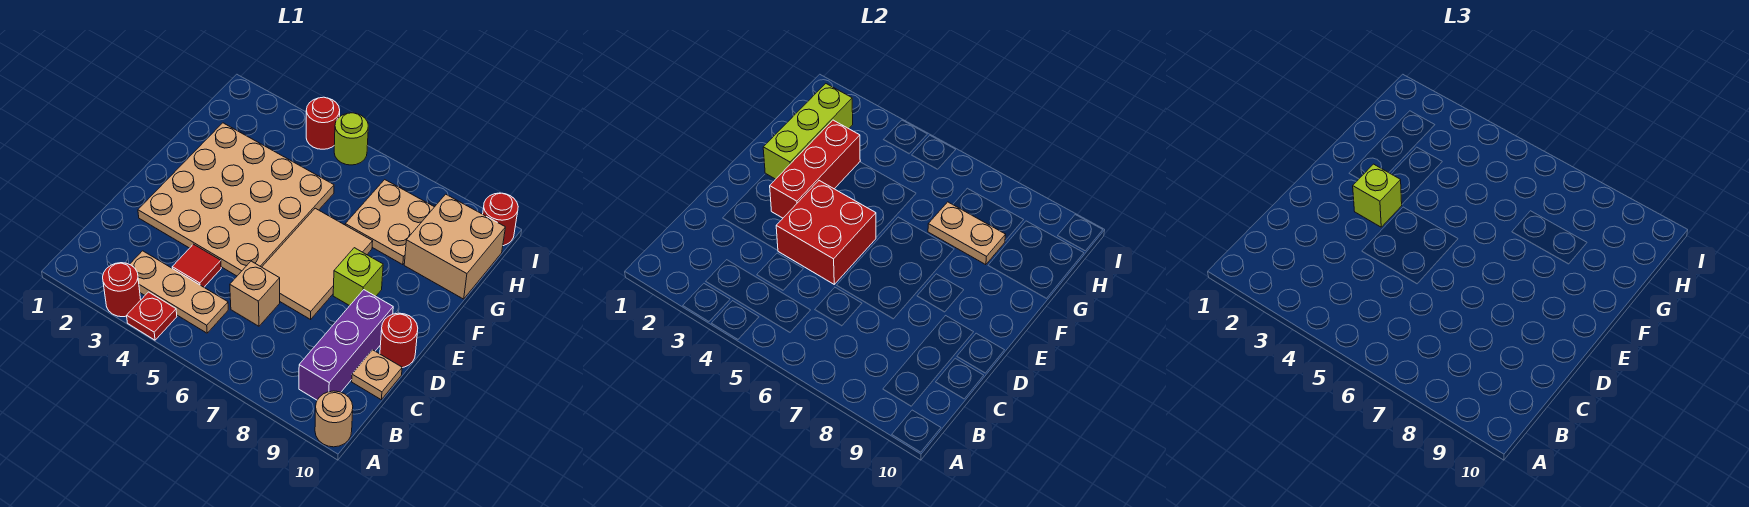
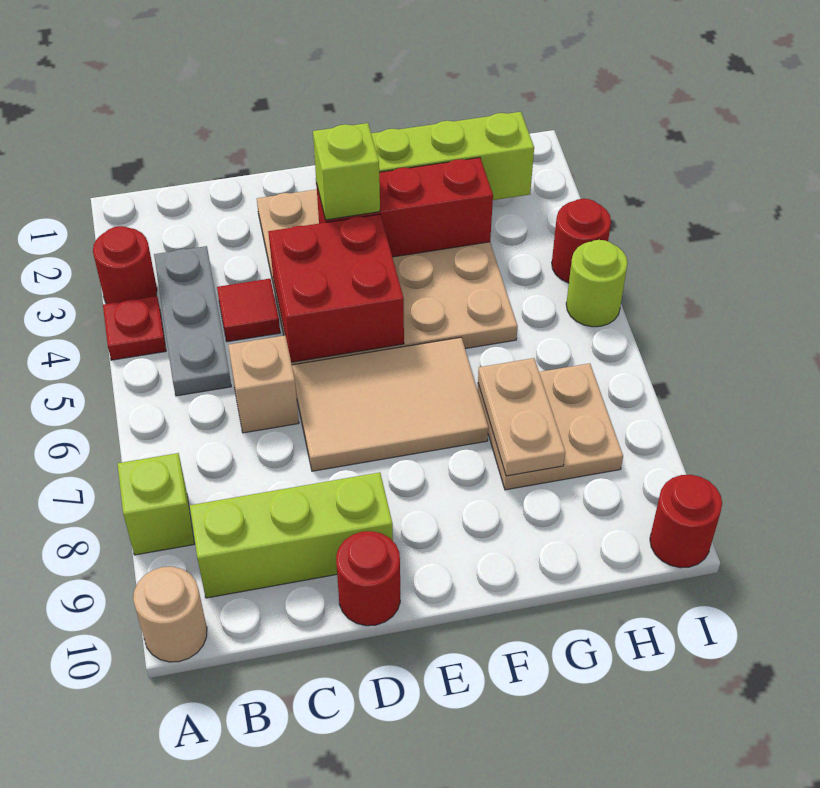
tan plate B3:B5 level 1 -> grey plate B3:B5 level 1
purple brick B9:D9 level 1 -> lime brick B9:D9 level 1
tan plate C10 level 1 -> none
lime brick E8 level 1 -> lime brick A8 level 1
tan brick G9:H10 level 1 -> none

